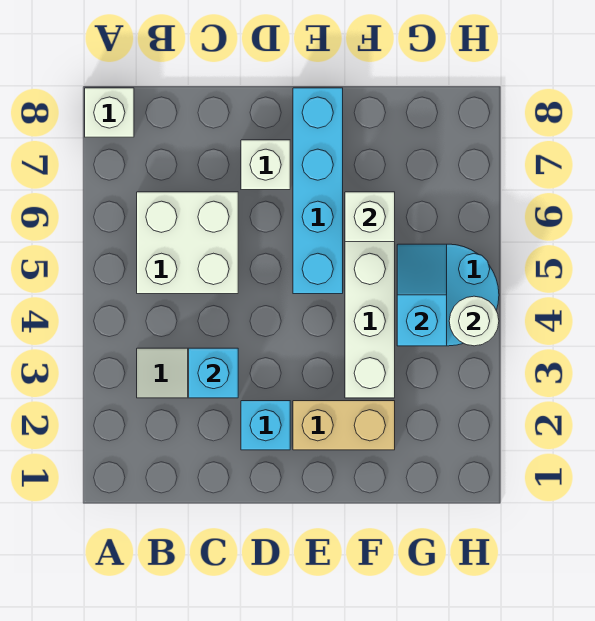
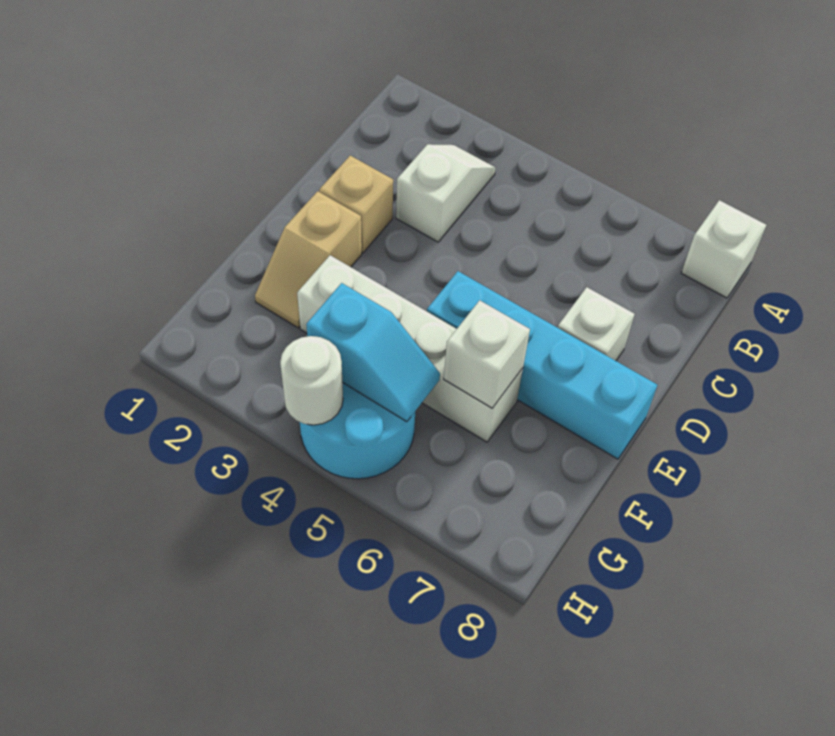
white brick B5:C6 level 1 -> none
cyan brick C3 level 2 -> none
cyan brick D2 level 1 -> tan brick D2 level 1
tan brick E2:F2 level 1 -> tan slope E2:F2 level 1 top E

